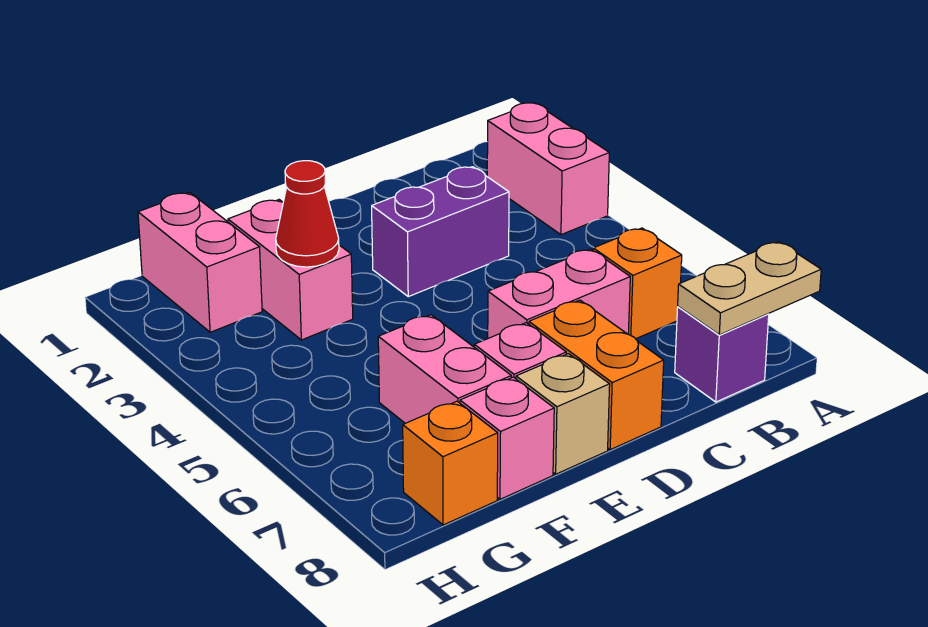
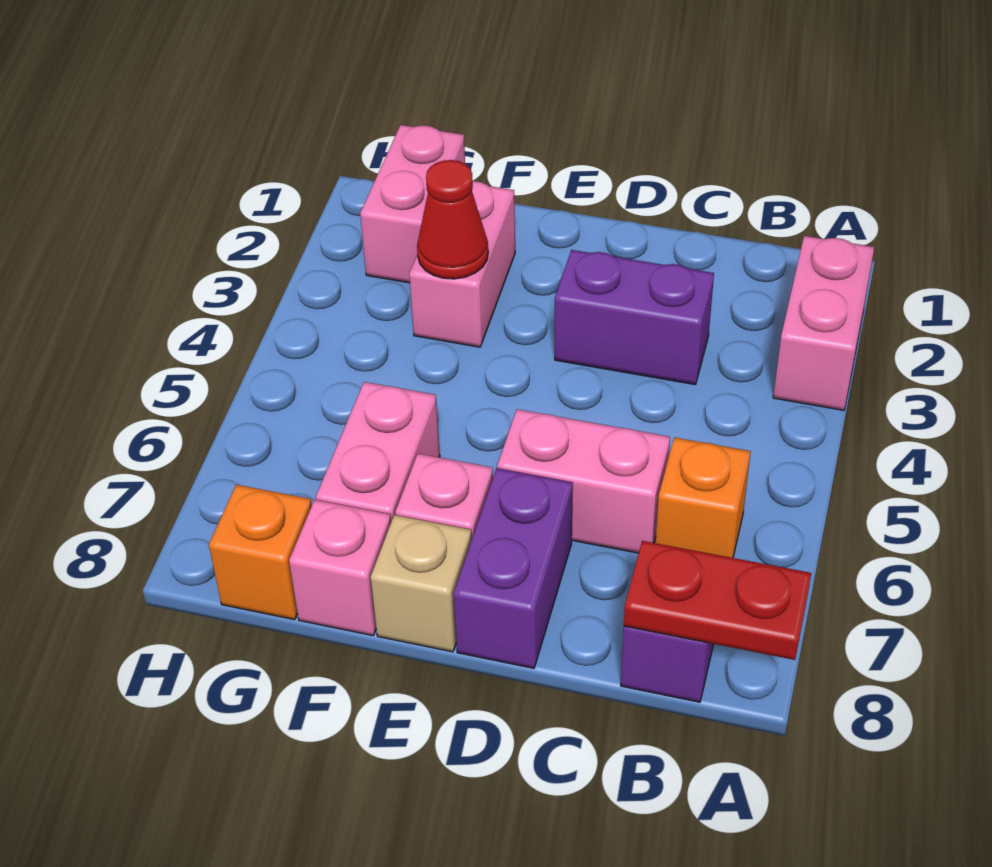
tan plate A8:B8 level 2 -> red plate A8:B8 level 2
orange brick D7:D8 level 1 -> purple brick D7:D8 level 1

